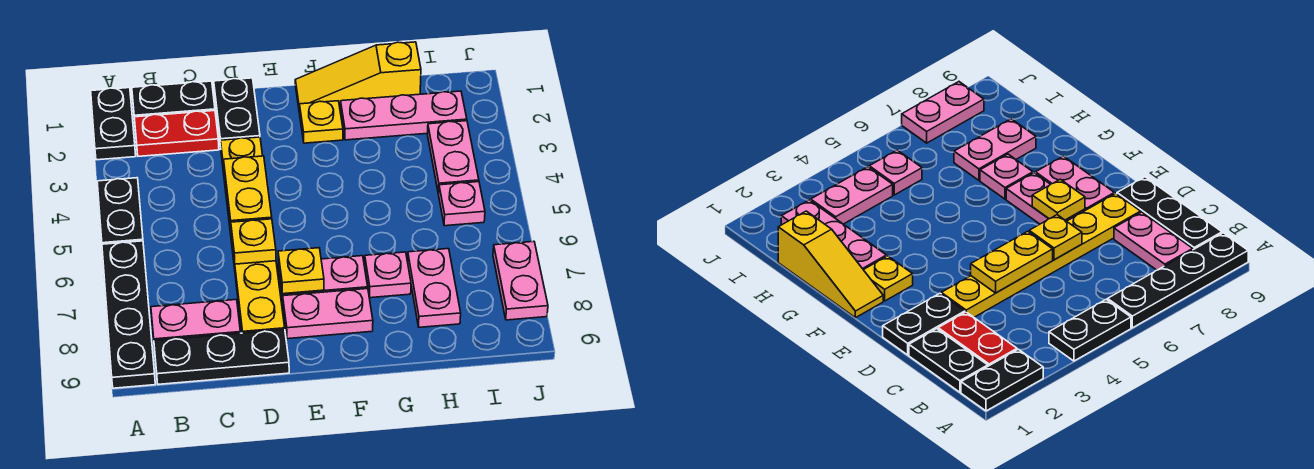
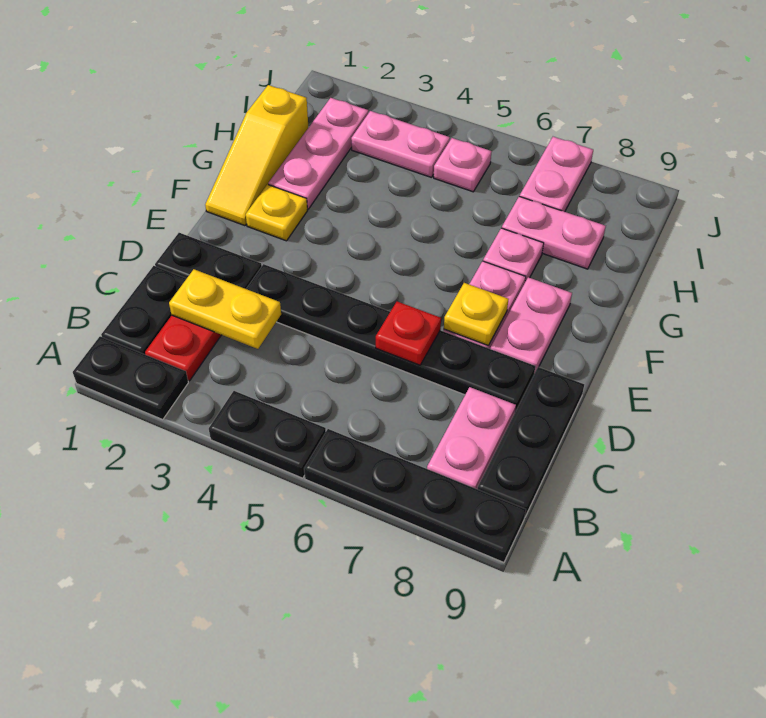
yellow plate D3:D8 level 1 -> black plate D3:D8 level 1
yellow plate D4:D5 level 2 -> yellow plate C2:C3 level 2
yellow plate D6 level 2 -> red plate D6 level 2
pink plate J7:J8 level 1 -> pink plate I7:J7 level 1

